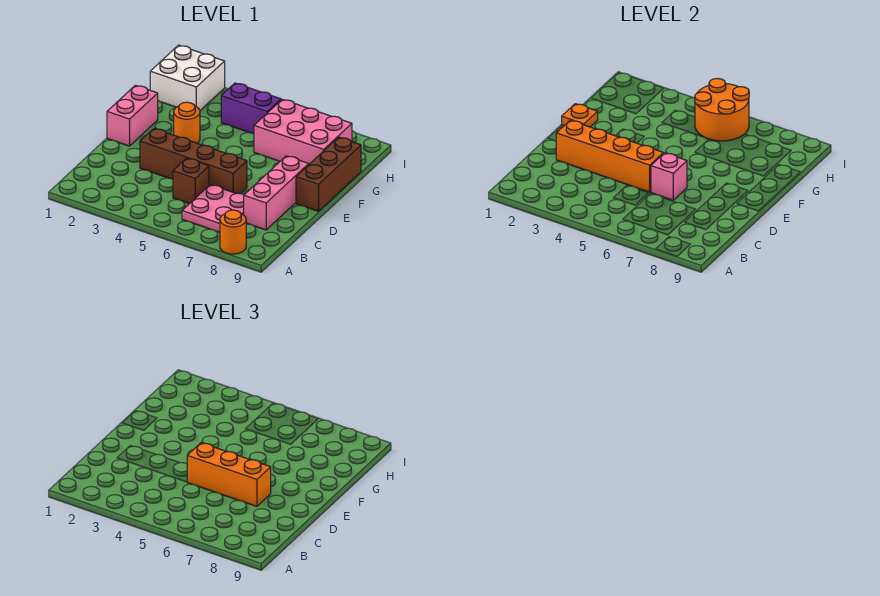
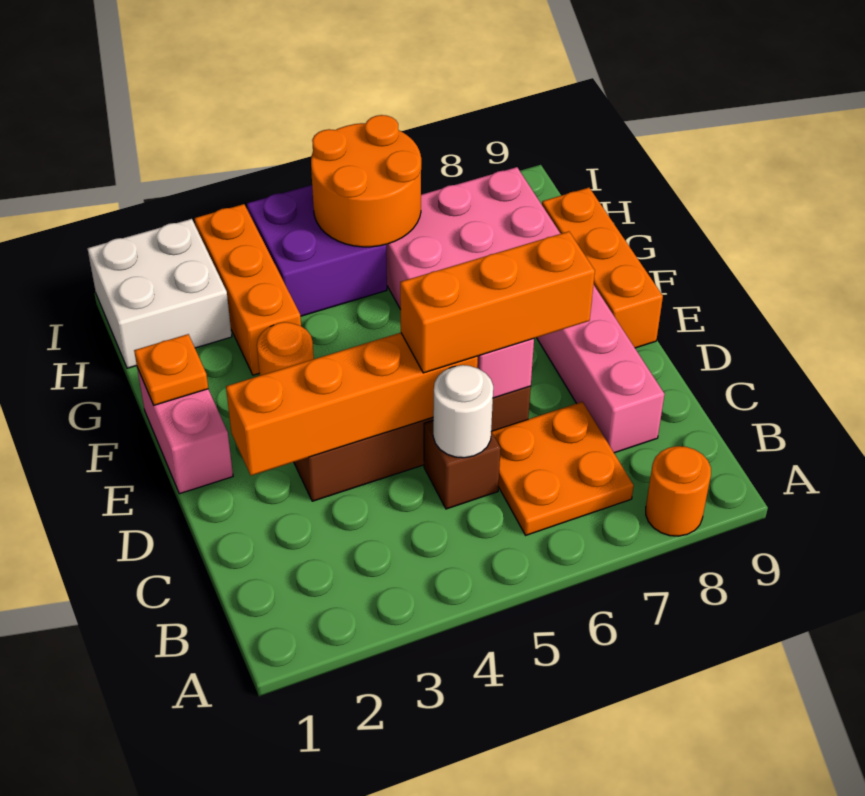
pink plate B6:C7 level 1 -> orange plate B6:C7 level 1
none -> white round brick C5 level 2
brown brick E9:G9 level 1 -> orange brick E9:G9 level 1
none -> orange brick G3:I3 level 1
purple brick H4:H5 level 1 -> purple brick H4:I5 level 1

